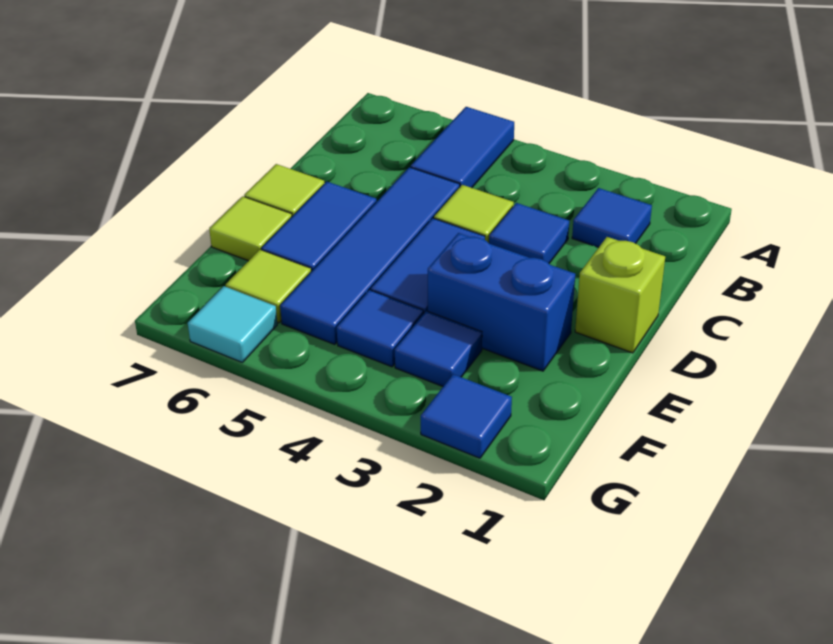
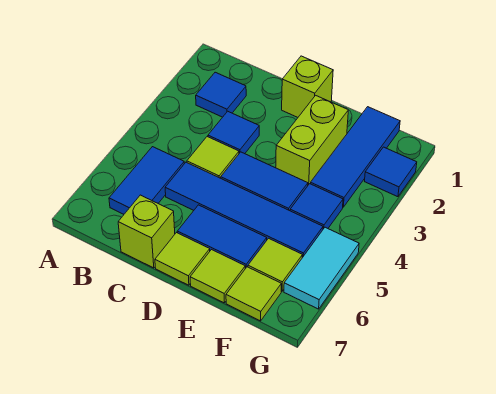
blue tile A5:B5 level 1 -> blue tile B5:B6 level 1
none -> lime brick C7 level 1
blue brick E2:E3 level 1 -> lime brick E2:E3 level 1
blue tile F3 level 1 -> blue tile F1:F3 level 1
none -> lime tile F7 level 1
cyan tile G6 level 1 -> cyan tile G5:G6 level 1

